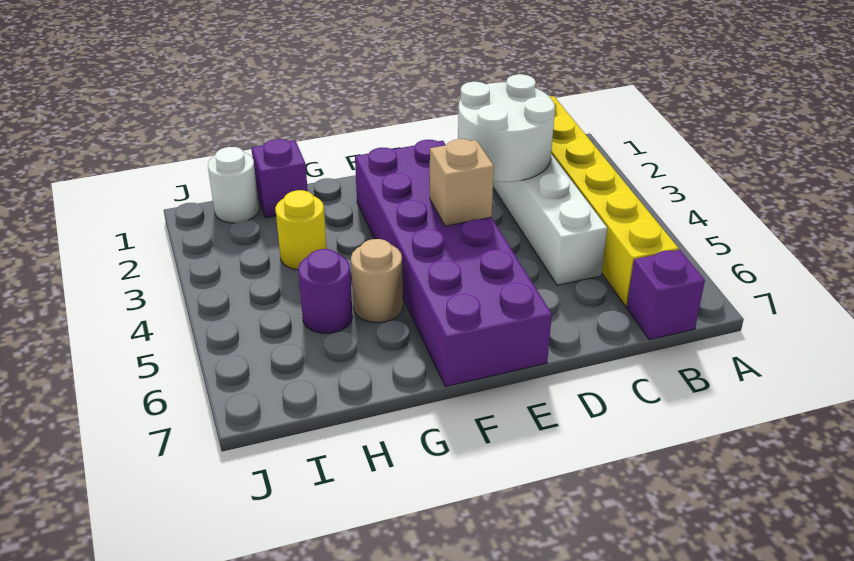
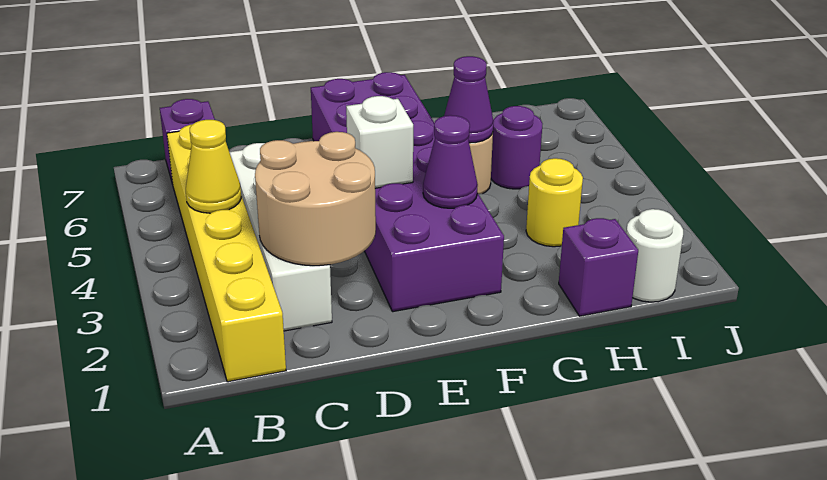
none -> yellow cone B4 level 2
white round brick C2:D3 level 2 -> tan round brick C2:D3 level 2
tan brick E4 level 2 -> white brick E4 level 2
none -> purple cone F3 level 2
none -> purple cone G5 level 2

